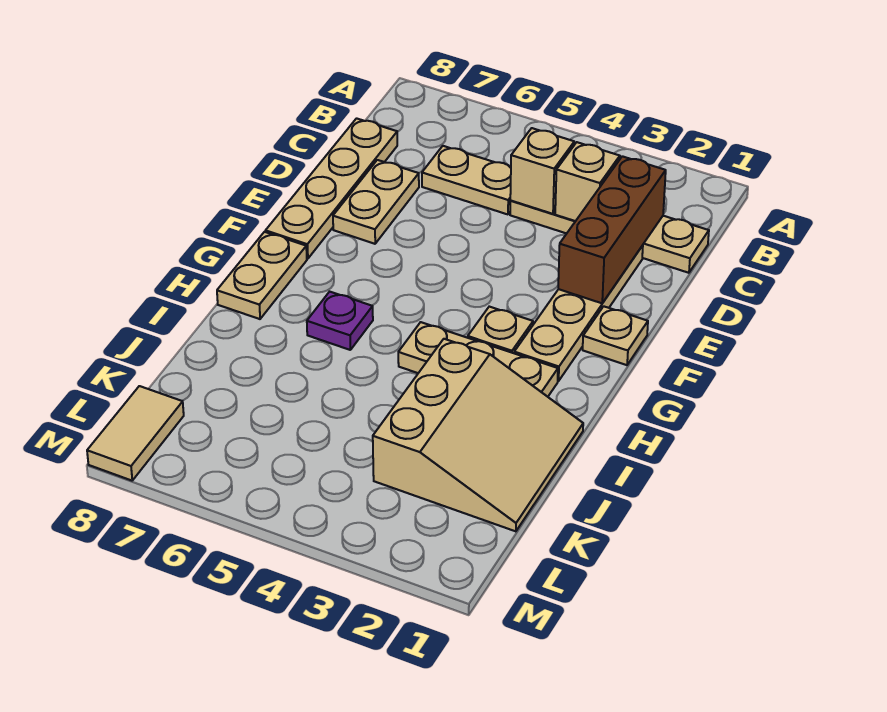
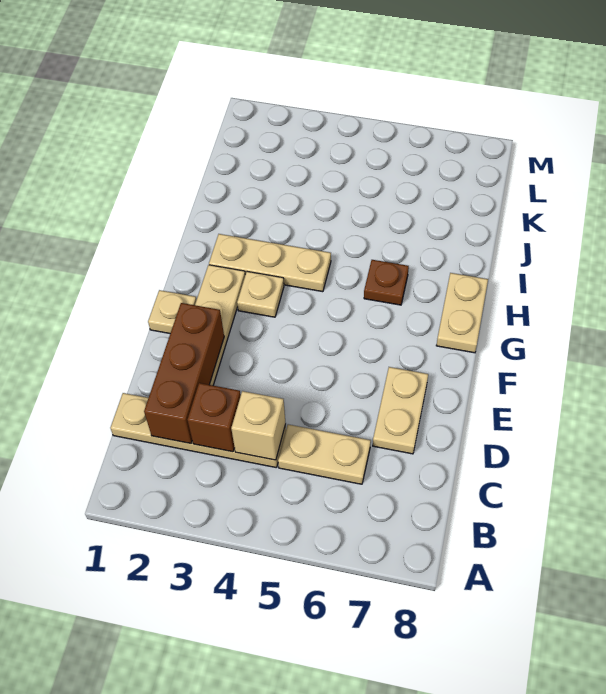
tan brick C3 level 2 -> brown brick C3 level 2
tan plate C8:F8 level 1 -> none
purple plate H6 level 1 -> brown plate H6 level 1
tan slope I1:K3 level 1 top 3 -> none
tan tile L8:M8 level 1 -> none

